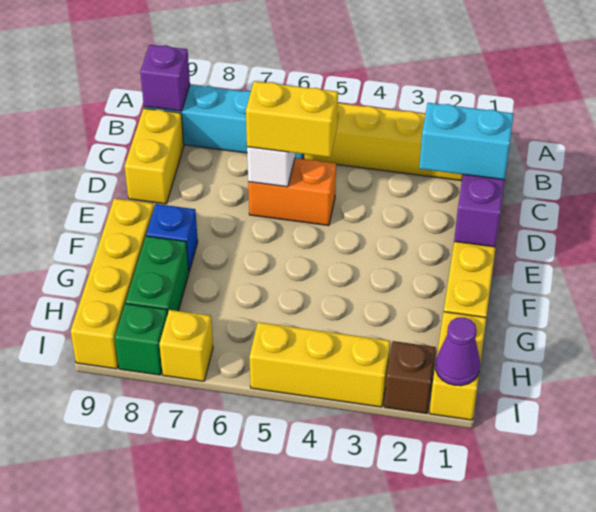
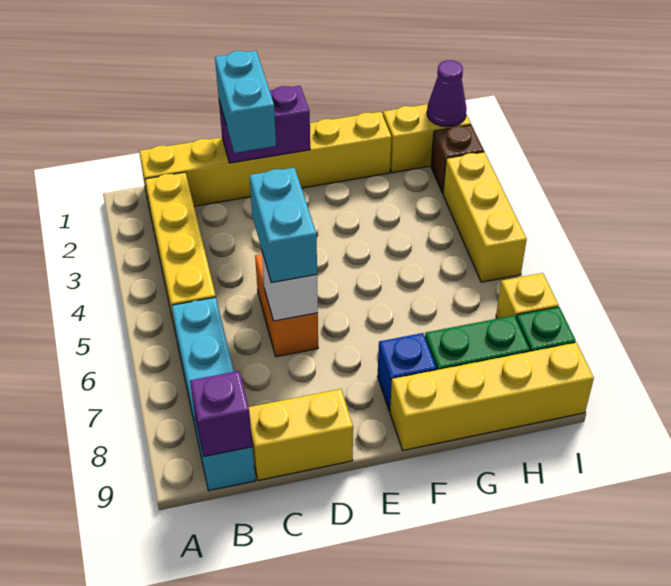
yellow brick D5:D6 level 3 -> cyan brick D5:D6 level 3

